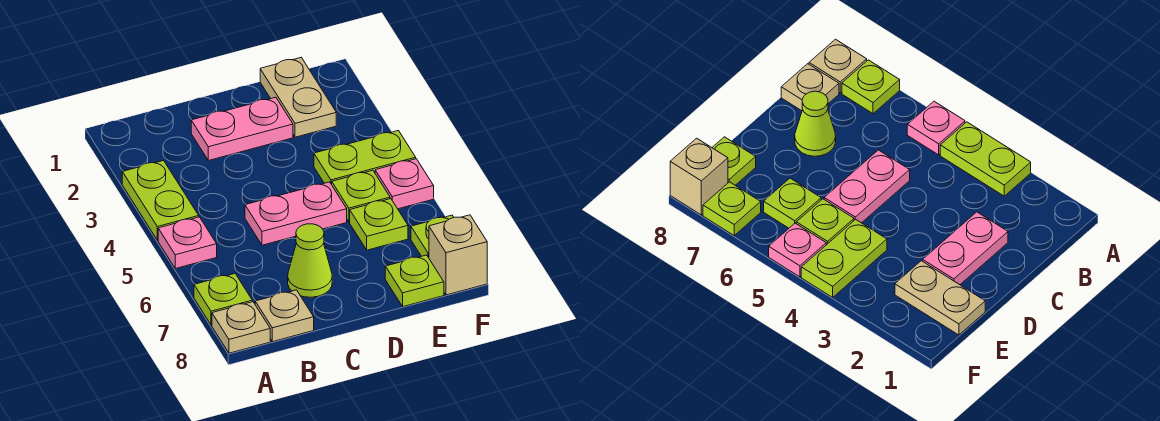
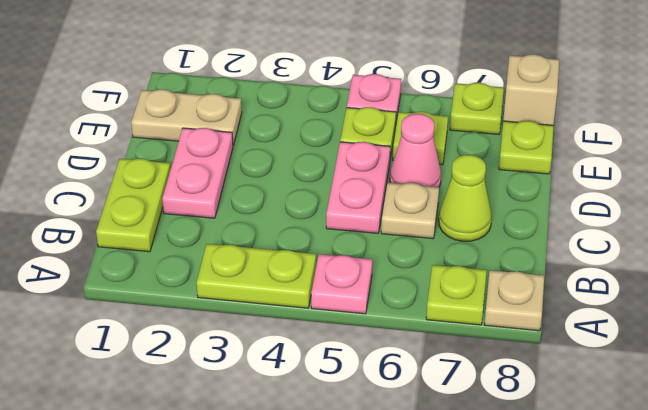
tan plate B8 level 1 -> tan plate C6 level 1
none -> pink cone D6 level 1
lime plate E4:F4 level 1 -> lime plate B1:C1 level 1

